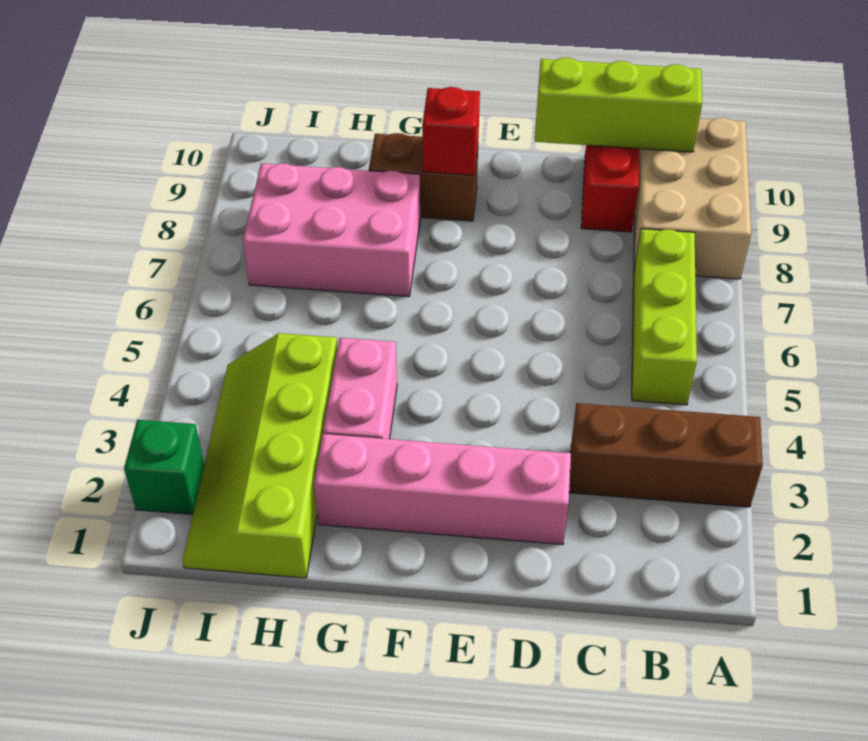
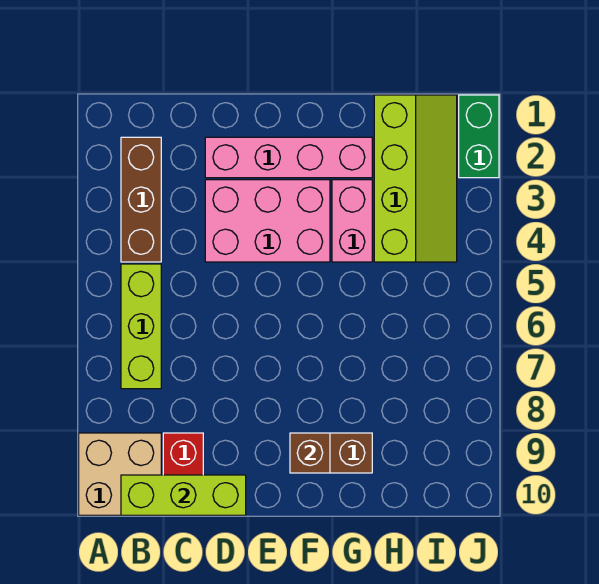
brown brick A3:C3 level 1 -> brown brick B2:B4 level 1
tan brick A8:B10 level 1 -> tan brick A9:B10 level 1
red brick F9 level 2 -> brown brick F9 level 2
pink brick G7:I8 level 1 -> pink brick D3:F4 level 1
green brick J2 level 1 -> green brick J1:J2 level 1

